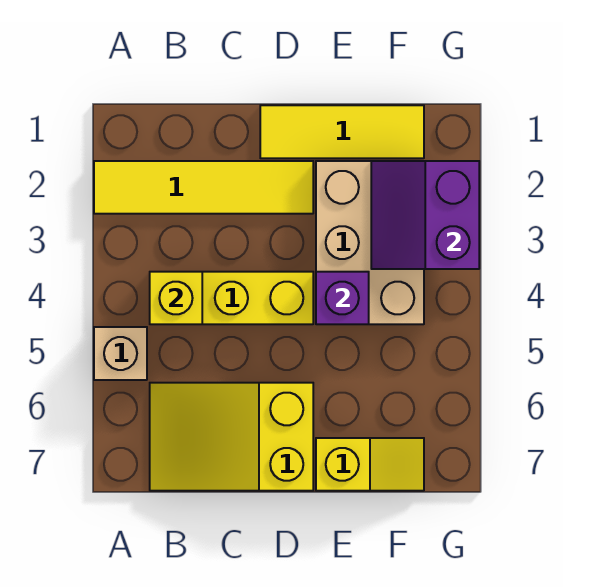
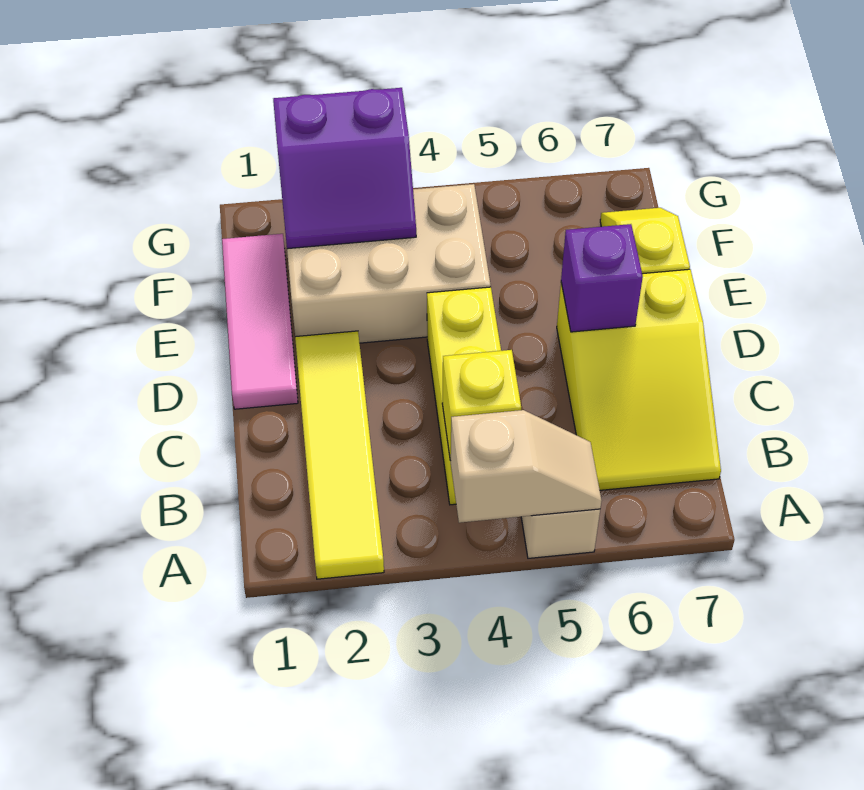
none -> tan slope A4:A5 level 2 top 4
yellow tile D1:F1 level 1 -> pink tile D1:F1 level 1
purple brick E4 level 2 -> purple brick D6 level 2

